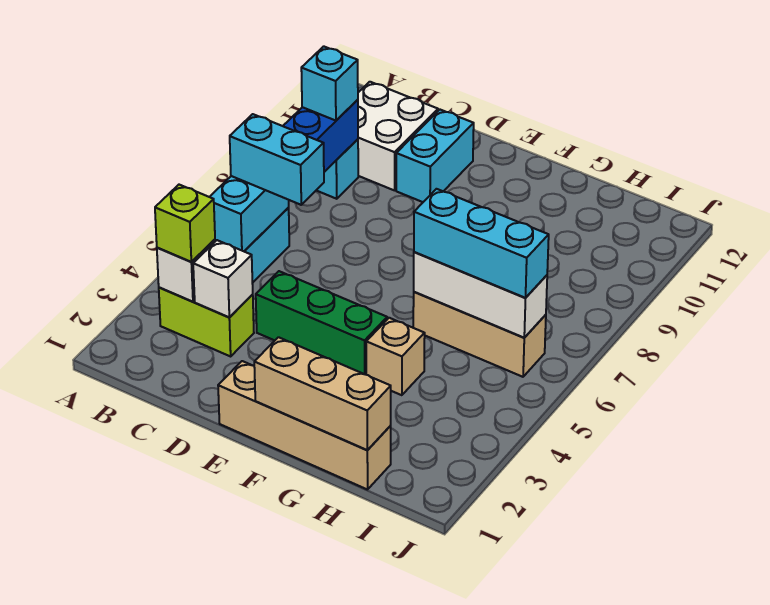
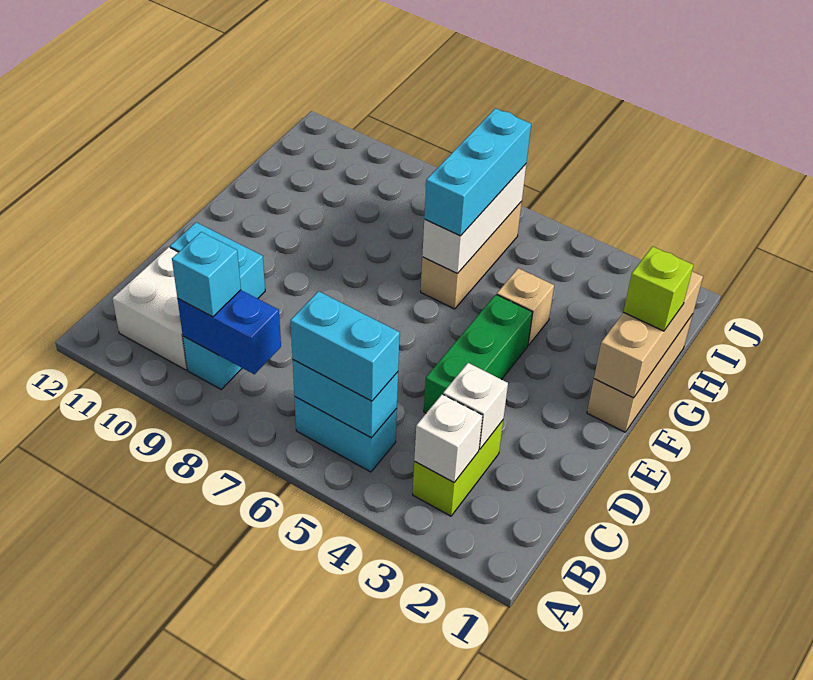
lime brick B3 level 3 -> lime brick G1 level 3
cyan brick B6:C6 level 3 -> cyan brick B5:B6 level 3
tan brick E1:H1 level 1 -> tan brick F1:H1 level 1

